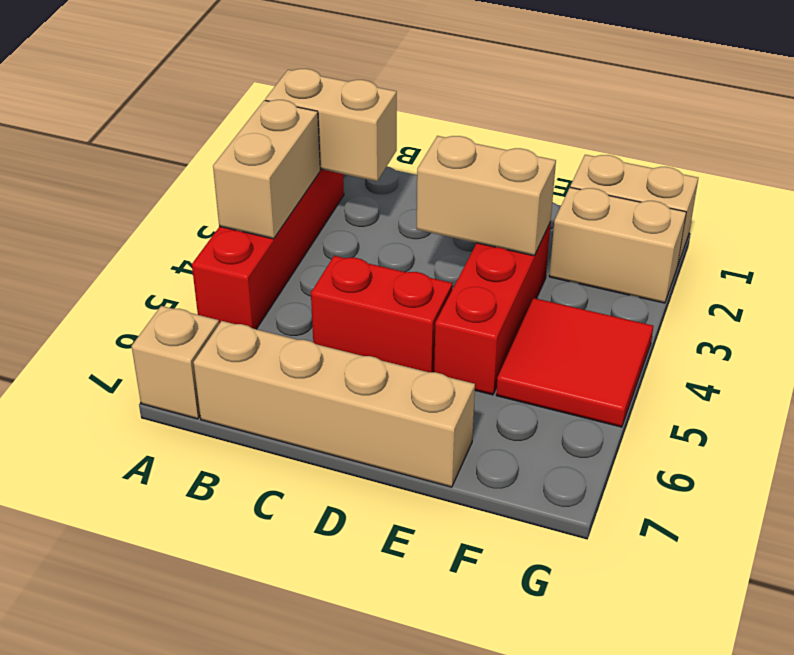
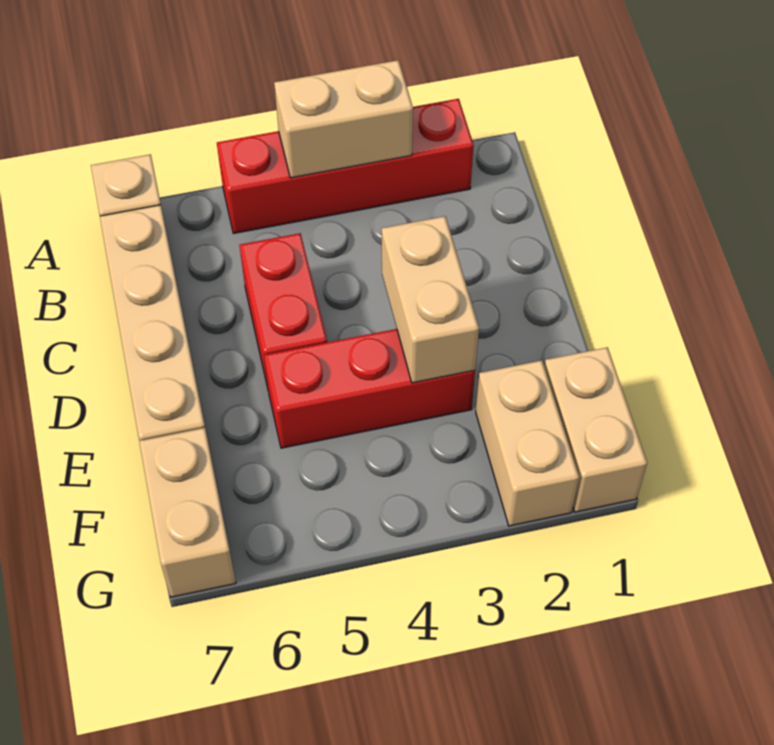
tan brick A2:B2 level 2 -> tan brick F7:G7 level 1
red tile F4:G5 level 1 -> none

